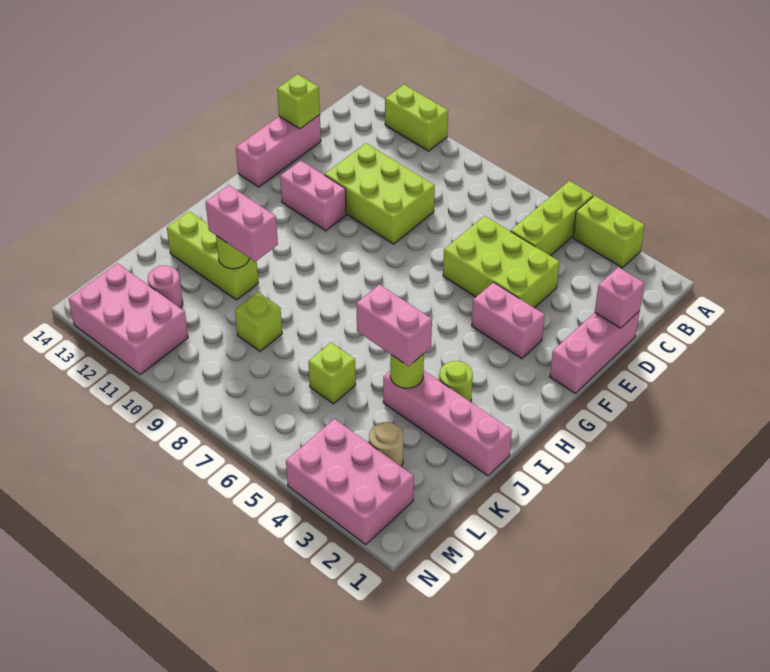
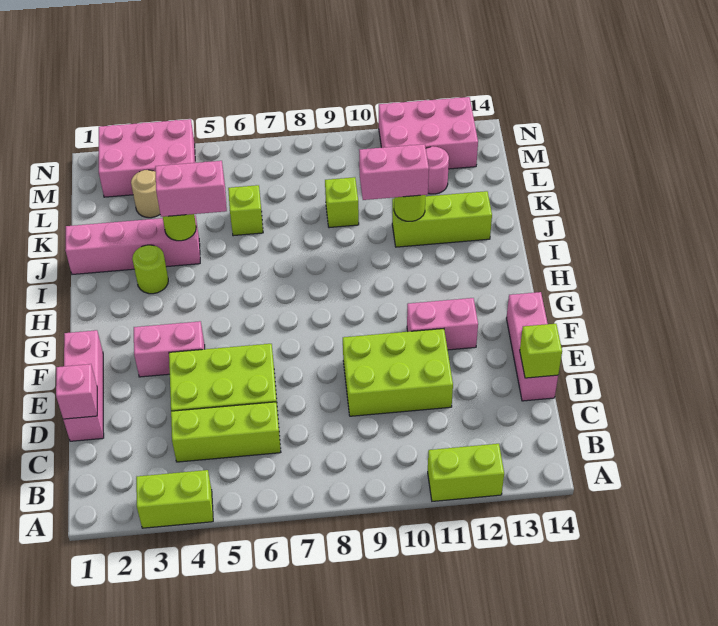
lime brick A5:C5 level 1 -> lime brick C4:C6 level 1

